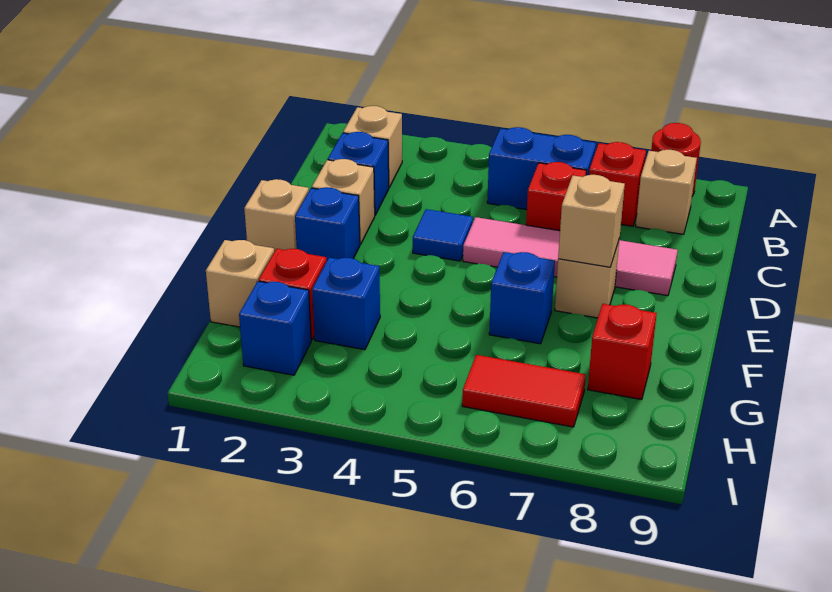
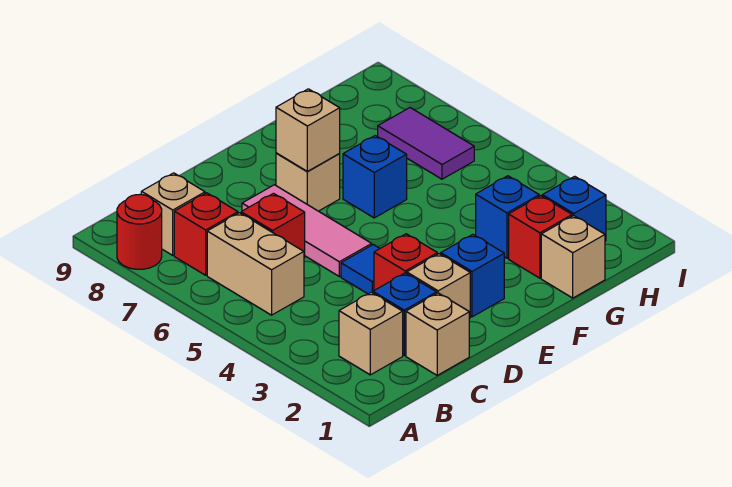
blue brick B5:B6 level 1 -> tan brick B5:B6 level 1
pink tile D5:D8 level 1 -> pink tile D5:D7 level 1
tan brick E1 level 1 -> tan brick C1 level 1
red brick G8 level 1 -> red brick D3 level 1
red tile H6:H7 level 1 -> purple tile H6:H7 level 1

